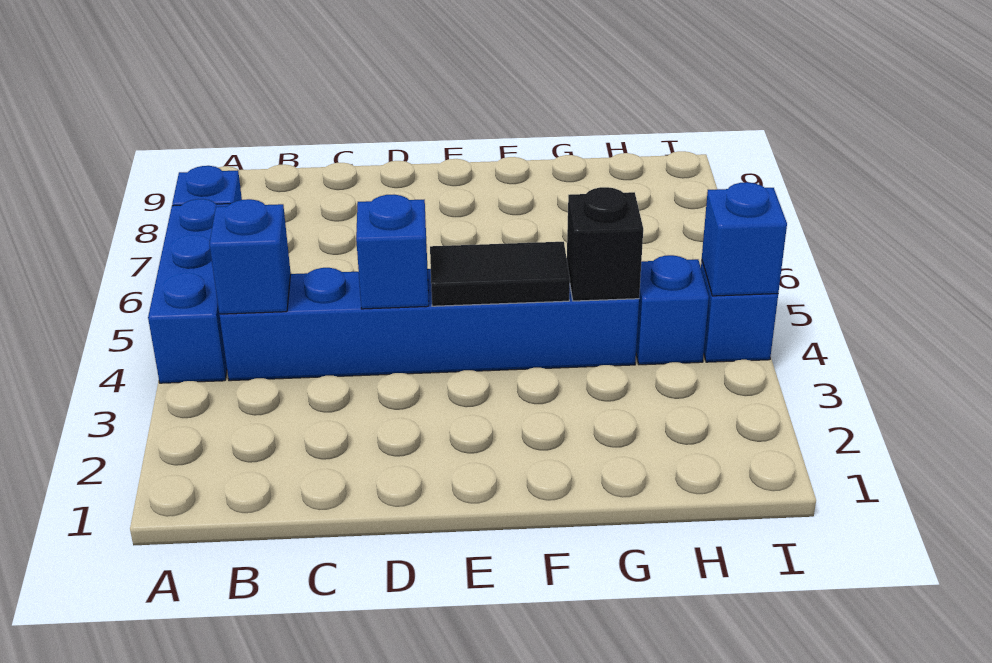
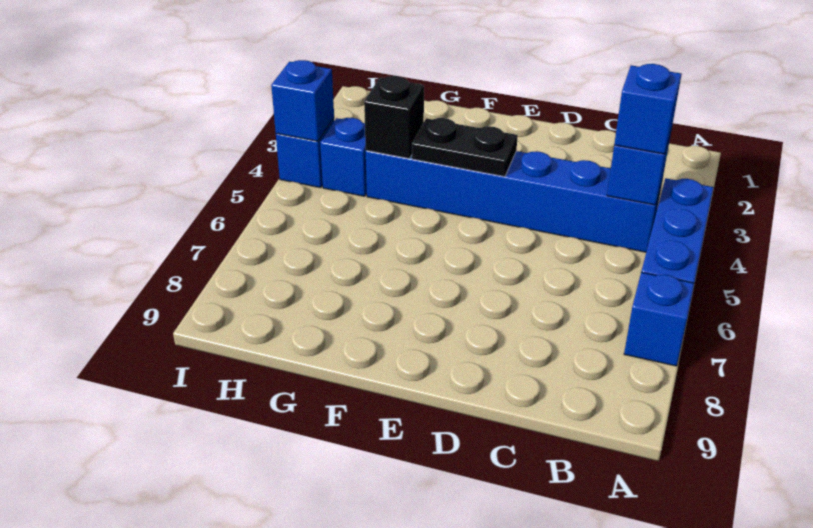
blue brick D4 level 2 -> blue brick B4 level 3
black tile E4:F4 level 2 -> black plate E4:F4 level 2

